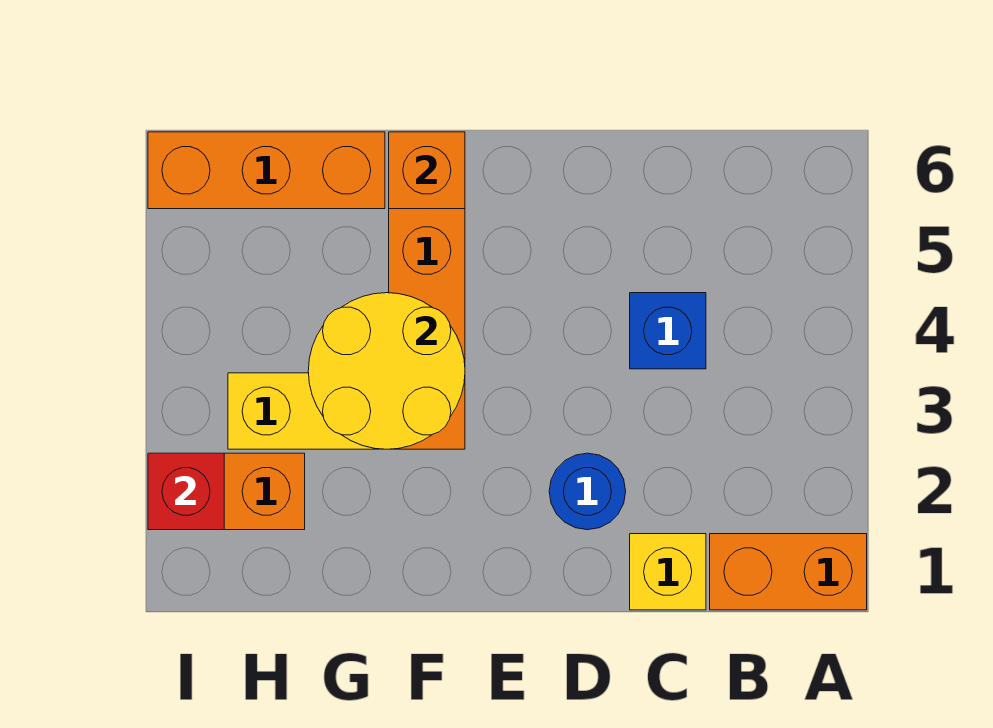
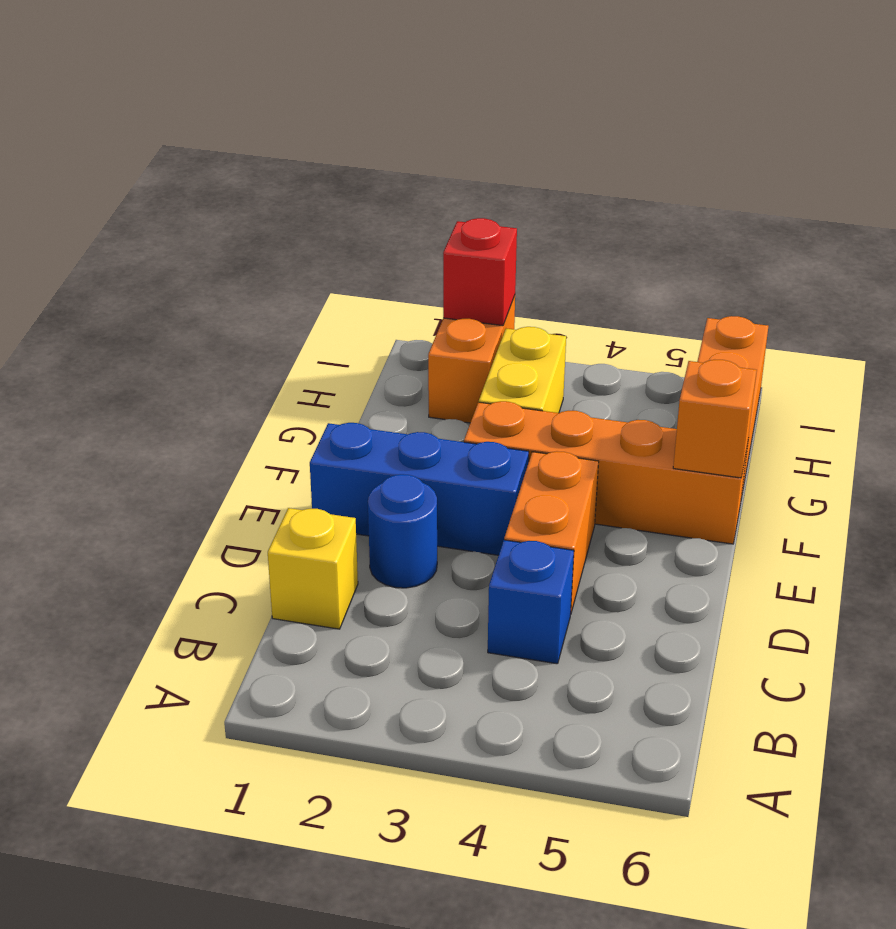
orange brick A1:B1 level 1 -> orange brick D4:E4 level 1
none -> blue brick E1:E3 level 1
yellow round brick F3:G4 level 2 -> none

